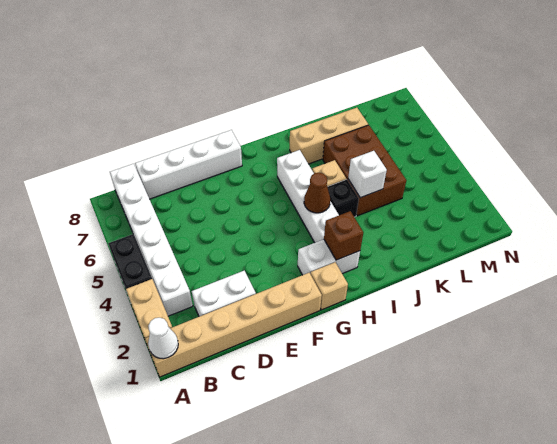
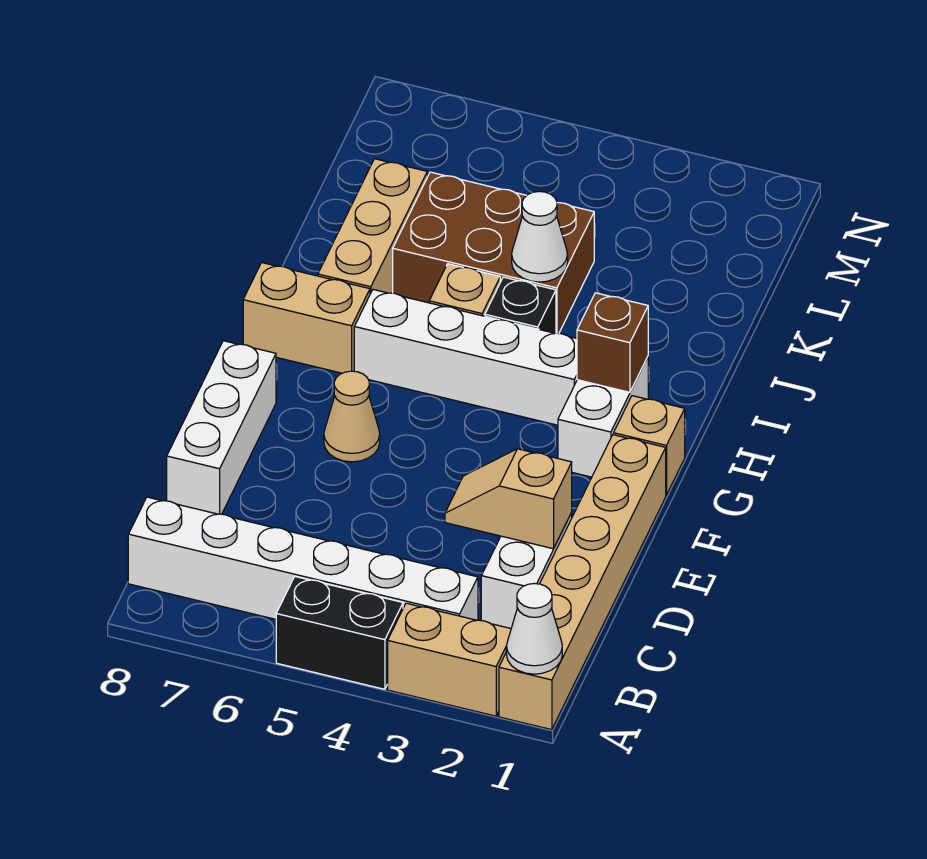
white brick C8:F8 level 1 -> white brick D8:F8 level 1
none -> tan slope D2:D3 level 2 top 2
none -> tan cone F6 level 1
brown cone H4 level 2 -> none
none -> tan brick H7:H8 level 1
white brick J4 level 2 -> white cone J4 level 2

